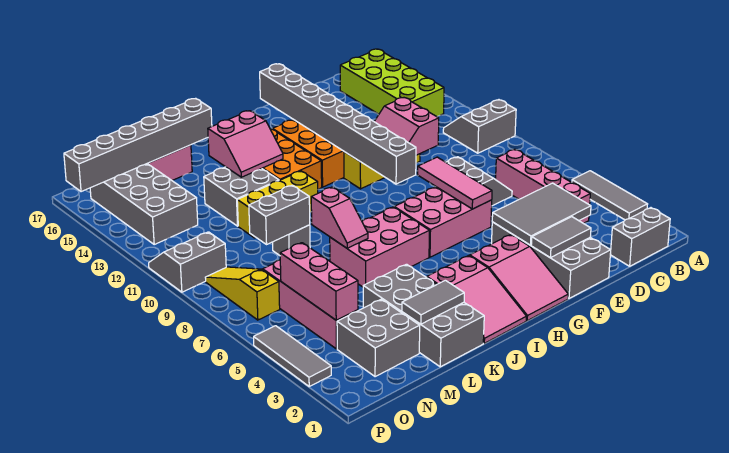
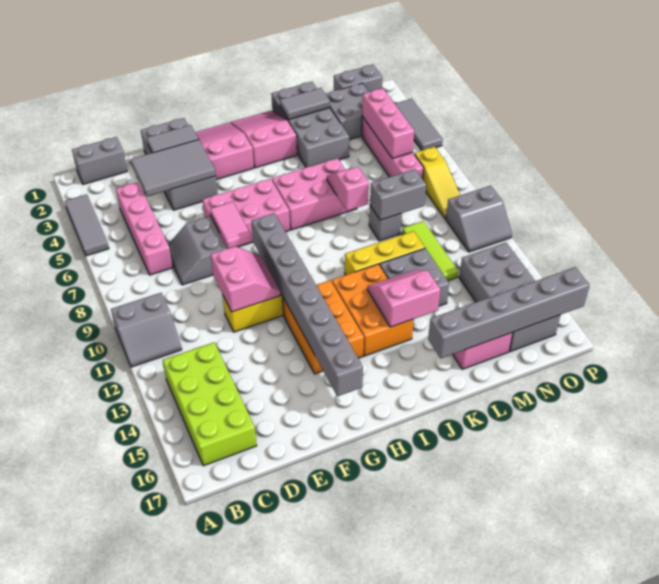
pink tile F6:F8 level 2 -> pink tile F7:F8 level 2
none -> lime tile M10:M12 level 1
none -> grey brick N1:O1 level 1

